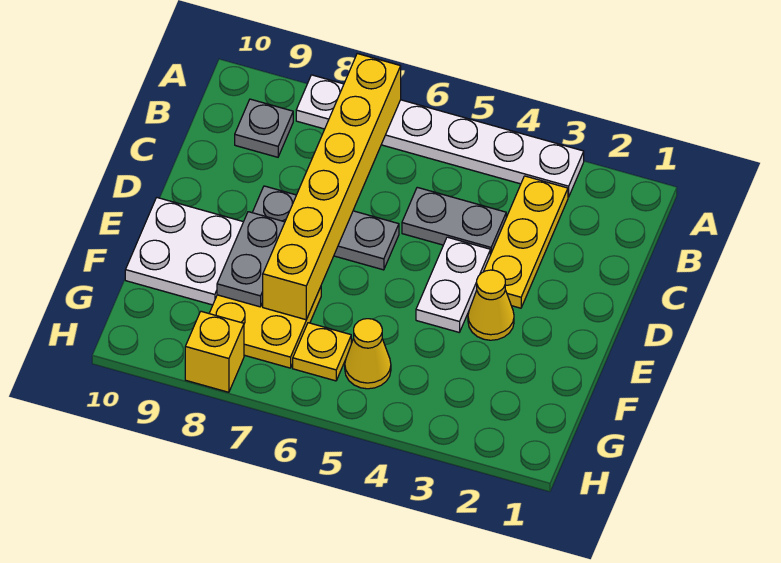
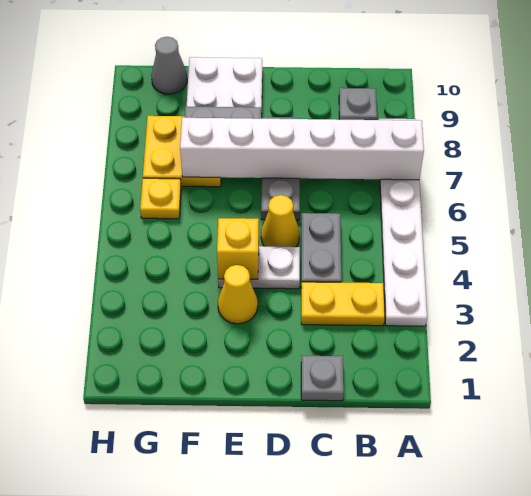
yellow brick A7:F7 level 2 -> white brick A7:F7 level 2
yellow plate B3:D3 level 1 -> yellow plate B3:C3 level 1
none -> grey plate C1 level 1
yellow cone G5 level 1 -> yellow cone D5 level 1
none -> grey cone G10 level 1
yellow brick H8 level 1 -> yellow brick E4 level 2

